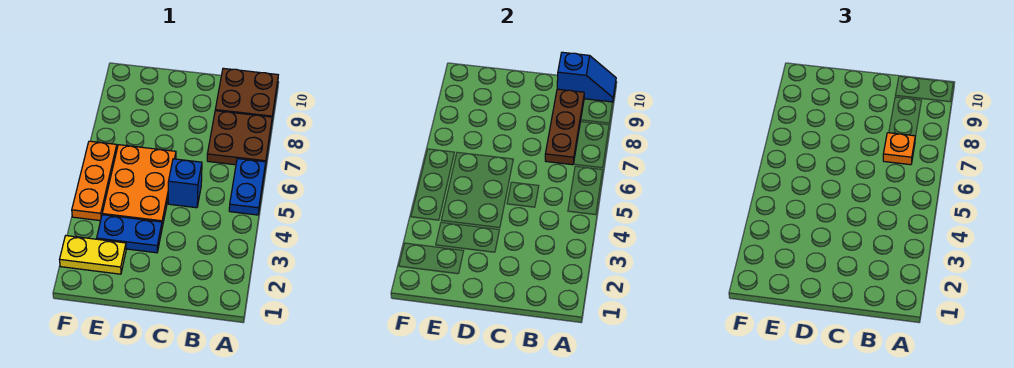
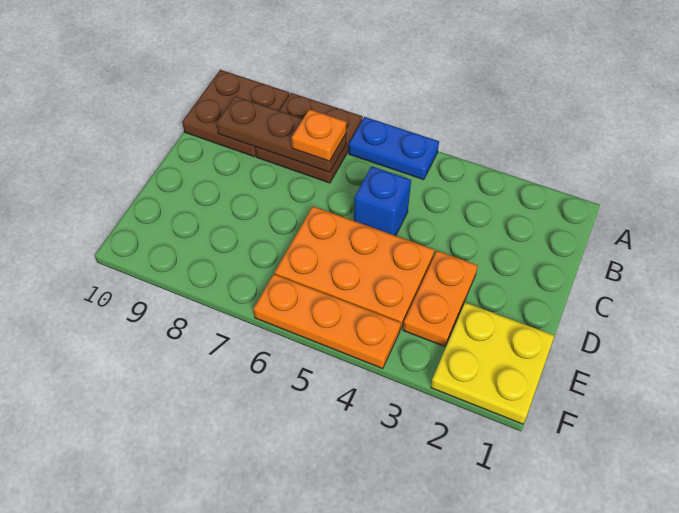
blue slope A10:B10 level 2 top B -> none
blue plate D3:E3 level 1 -> orange plate D3:E3 level 1
yellow plate E2:F2 level 1 -> yellow plate E1:F2 level 1

